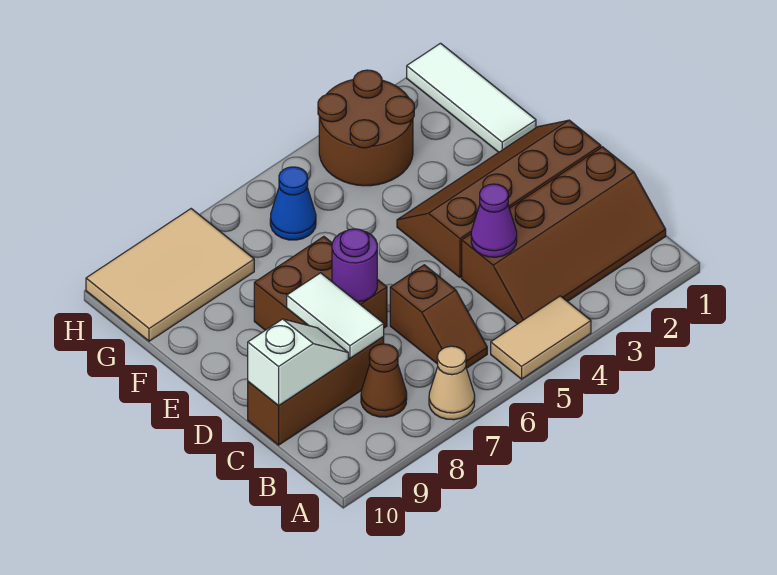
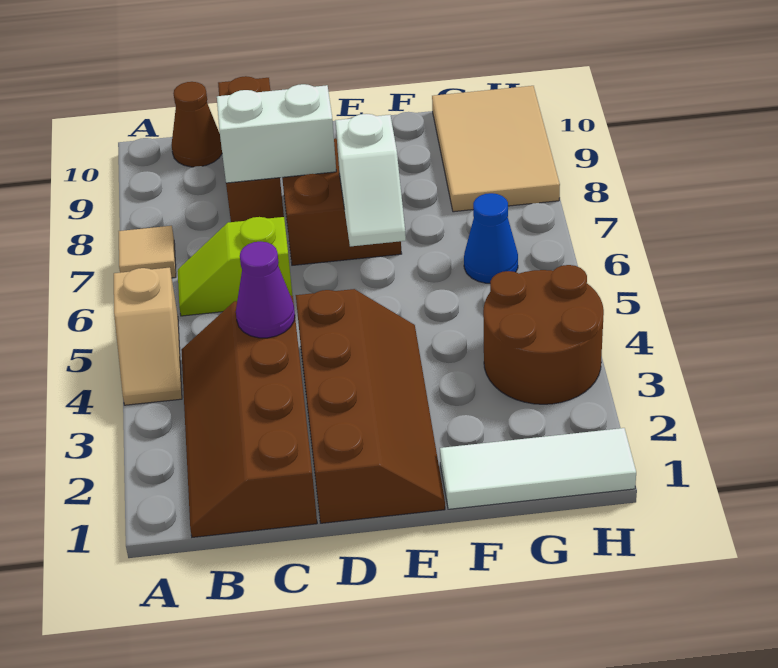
tan tile A4:A5 level 1 -> tan slope A4:A5 level 1 top 5
tan cone A7 level 1 -> tan tile A7 level 1
brown slope B6:C6 level 1 top C -> lime slope B6:C6 level 1 top C
brown cone B8 level 1 -> brown cone B10 level 1
white tile C8:D8 level 2 -> white brick C8:D8 level 2
white slope C9:C10 level 2 top 10 -> white slope E6:E7 level 2 top 7
purple round brick D7 level 2 -> none

